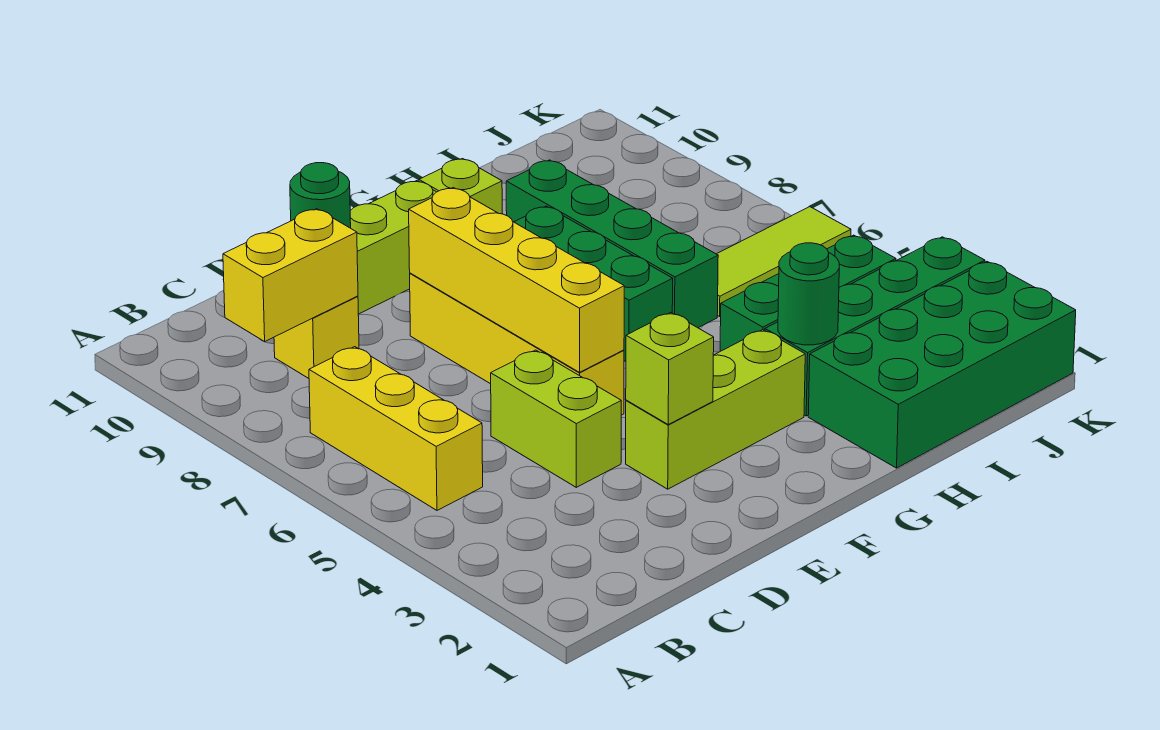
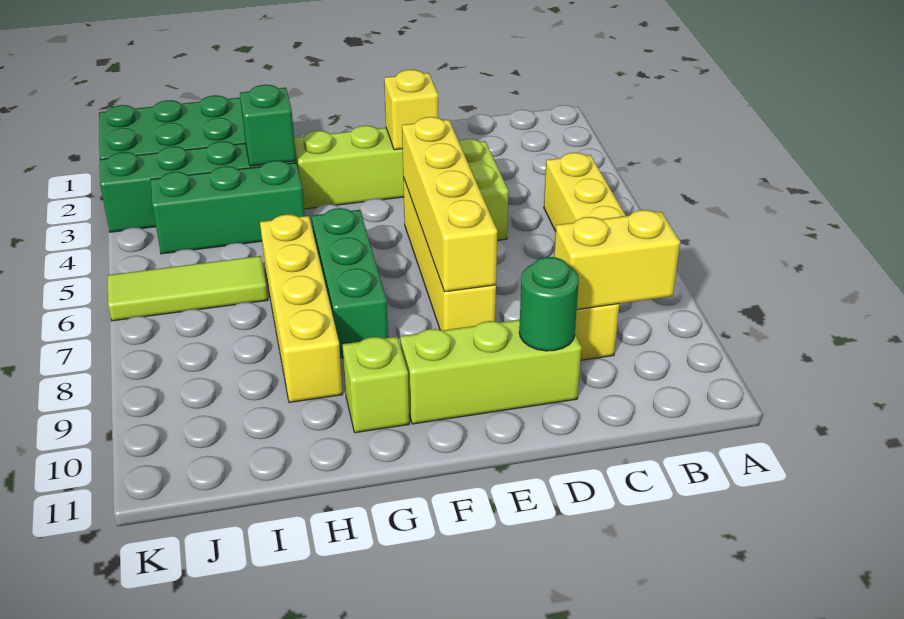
lime brick E3 level 2 -> yellow brick E3 level 2
green round brick H3 level 2 -> green brick H3 level 2
green brick H6:H9 level 1 -> yellow brick H6:H9 level 1

